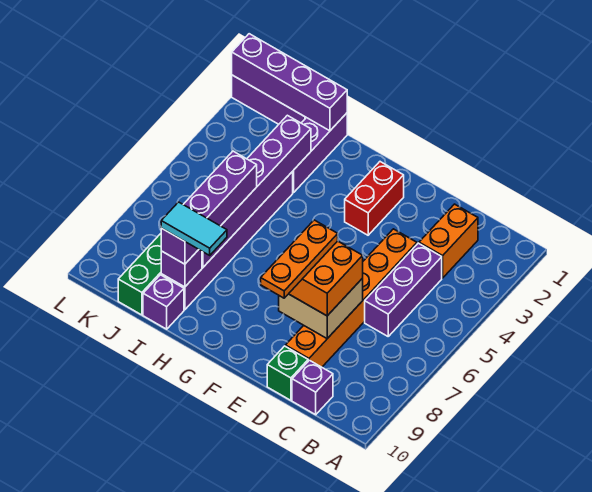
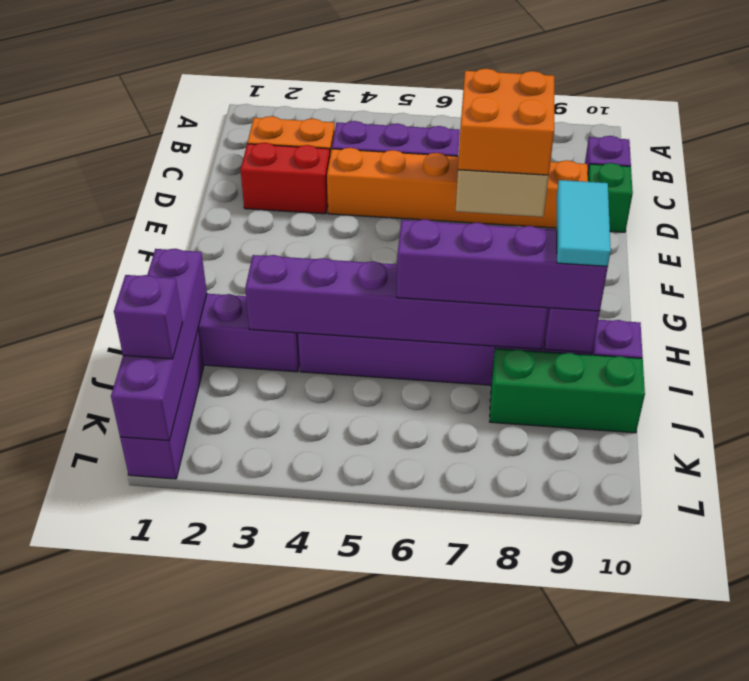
orange plate E7:E9 level 4 -> none
red brick F2:F3 level 1 -> red brick D2:D3 level 1
none -> purple brick K1 level 3

